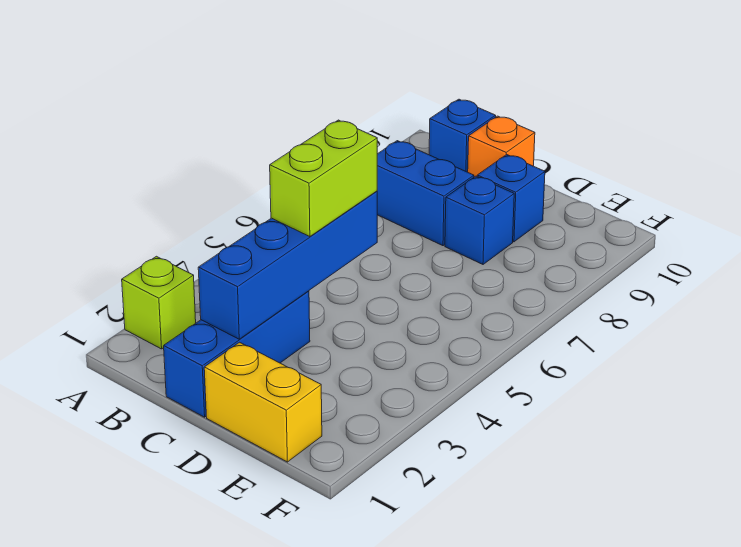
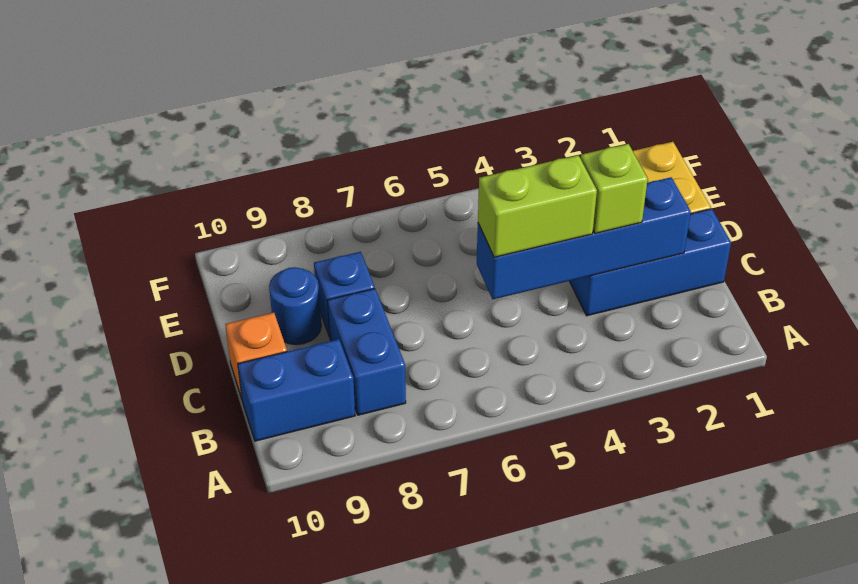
lime brick A2 level 1 -> lime brick C3 level 3
blue brick B10 level 1 -> blue brick B9:B10 level 1
blue brick D9 level 1 -> blue round brick D9 level 1

